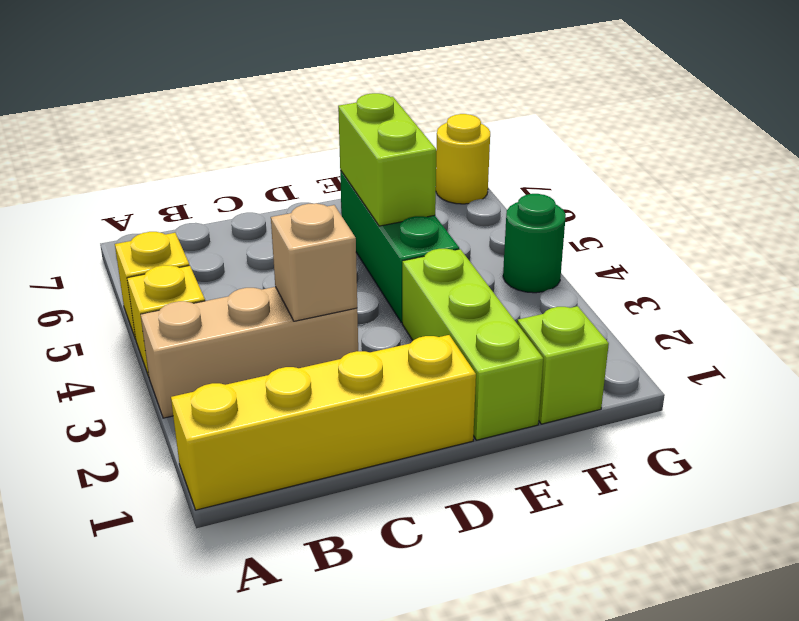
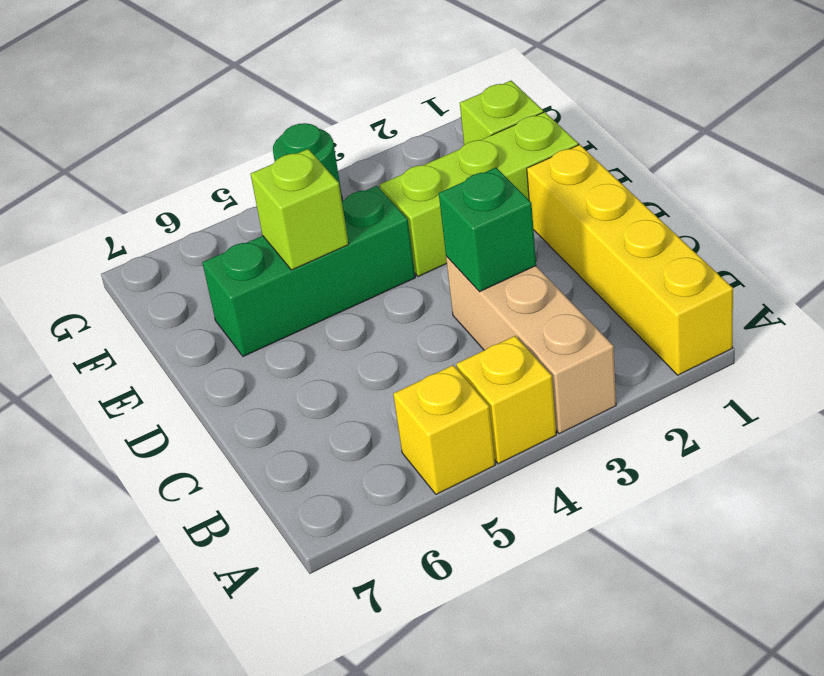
tan brick C3 level 2 -> green brick C3 level 2
lime brick E5:E6 level 2 -> lime brick E5 level 2
yellow round brick G7 level 1 -> none

